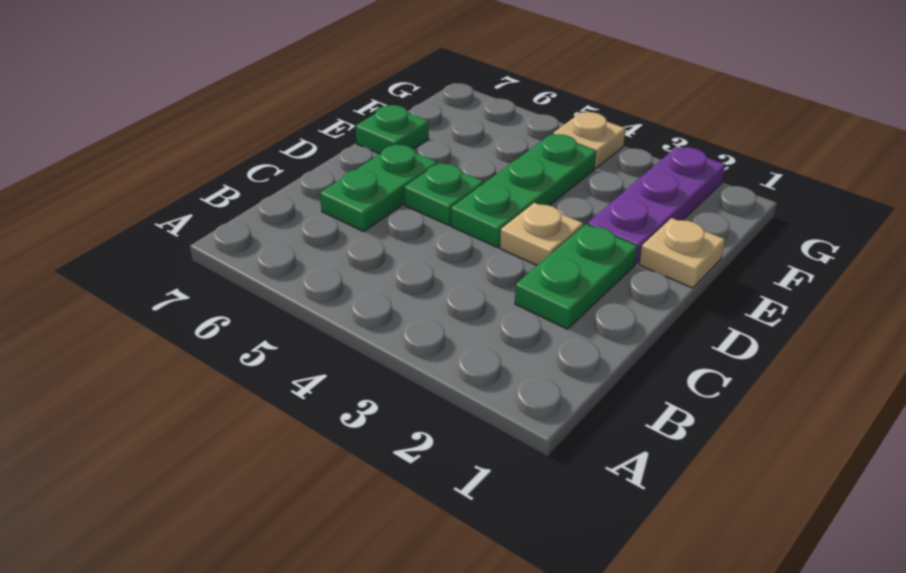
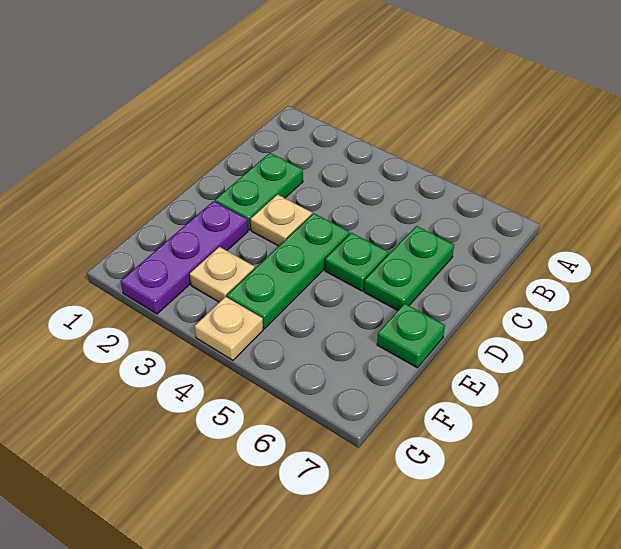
tan plate E1 level 1 -> tan plate F3 level 1

